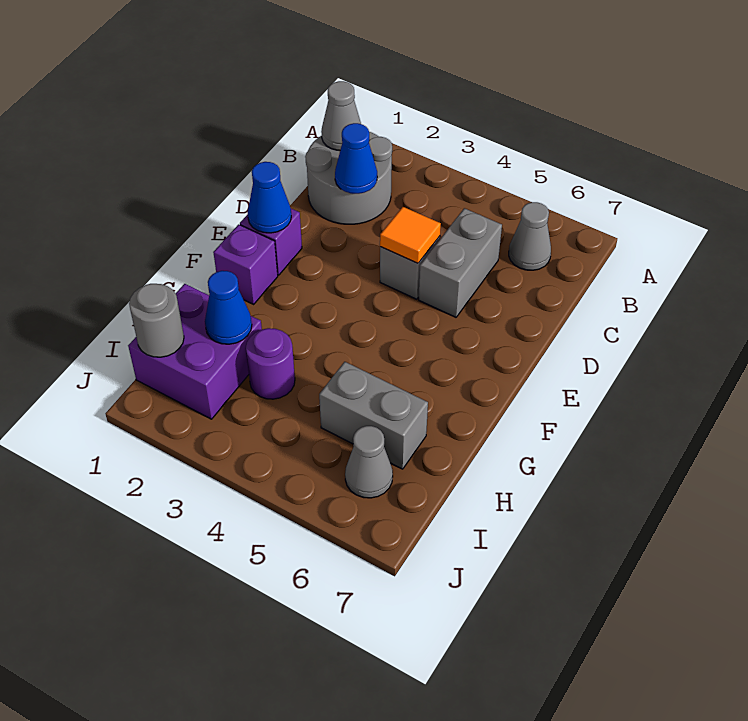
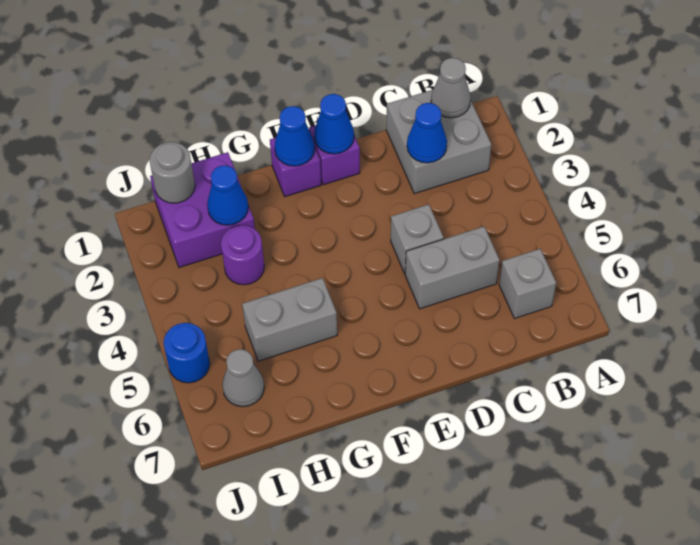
grey round brick B1:C2 level 1 -> grey brick B1:C2 level 1
grey cone B6 level 1 -> grey brick B6 level 1
orange tile D4 level 2 -> none
none -> blue cone F1 level 2
grey brick H5:H6 level 1 -> grey brick G5:H5 level 1
none -> blue round brick J5 level 1

